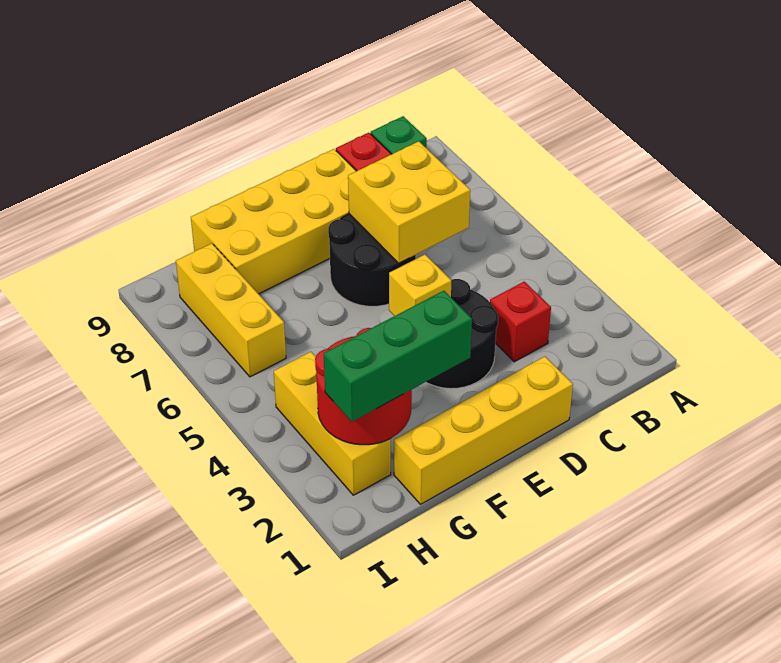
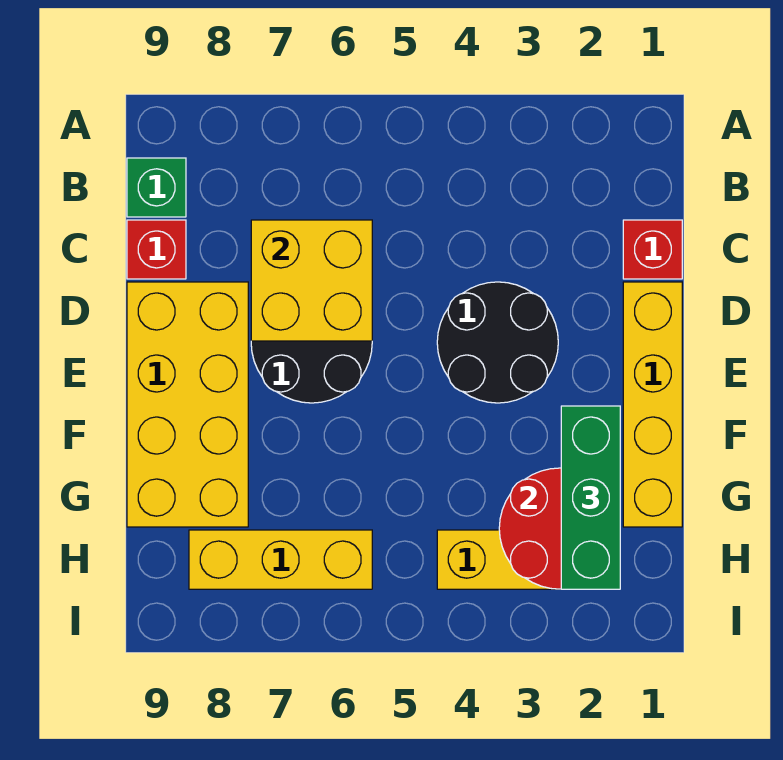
red brick C3 level 1 -> red brick C1 level 1
yellow brick E4 level 2 -> none

